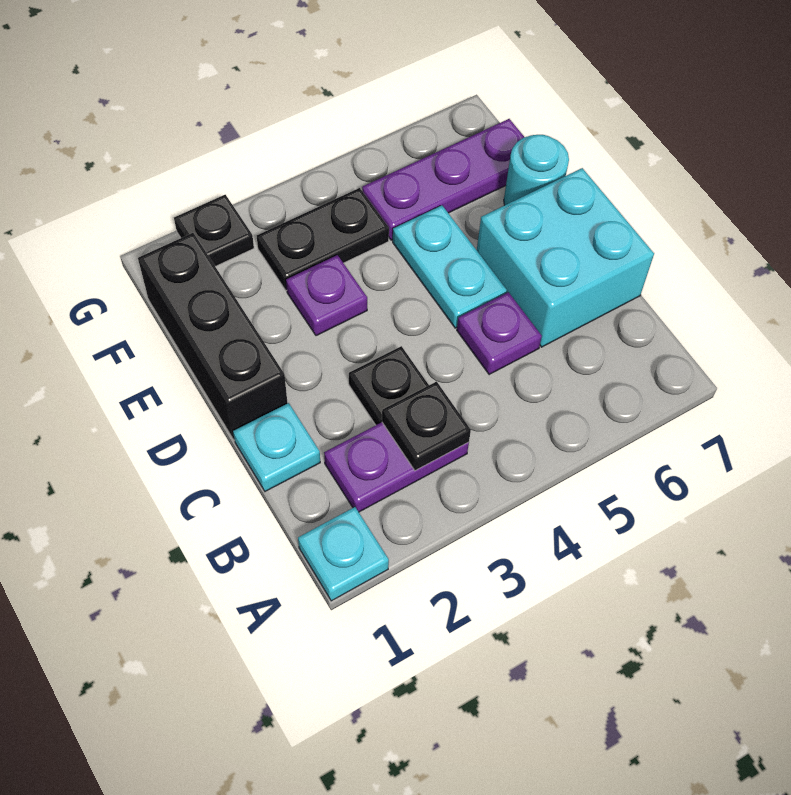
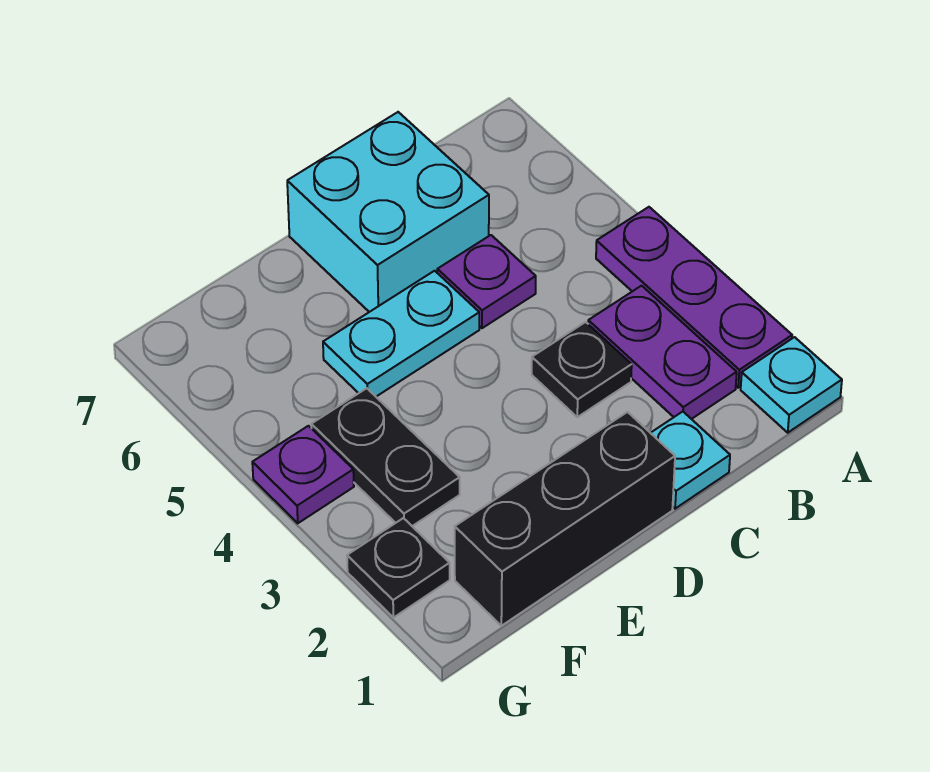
black plate B3 level 2 -> none
purple plate E3 level 1 -> purple plate G4 level 1
cyan round brick E7 level 1 -> none
purple plate F5:F7 level 1 -> purple plate A2:A4 level 1

